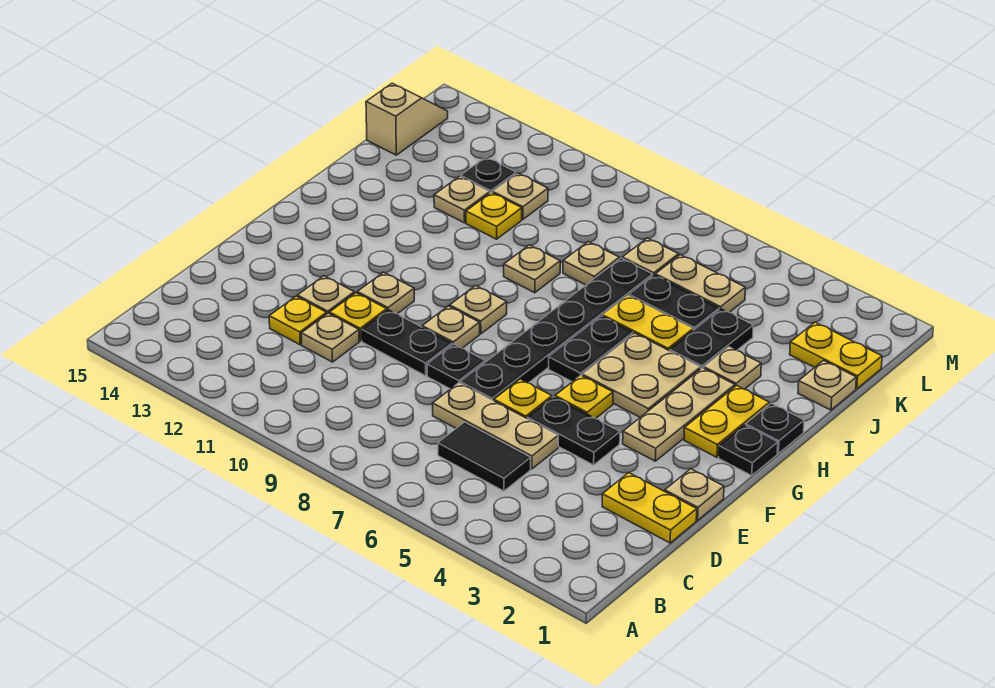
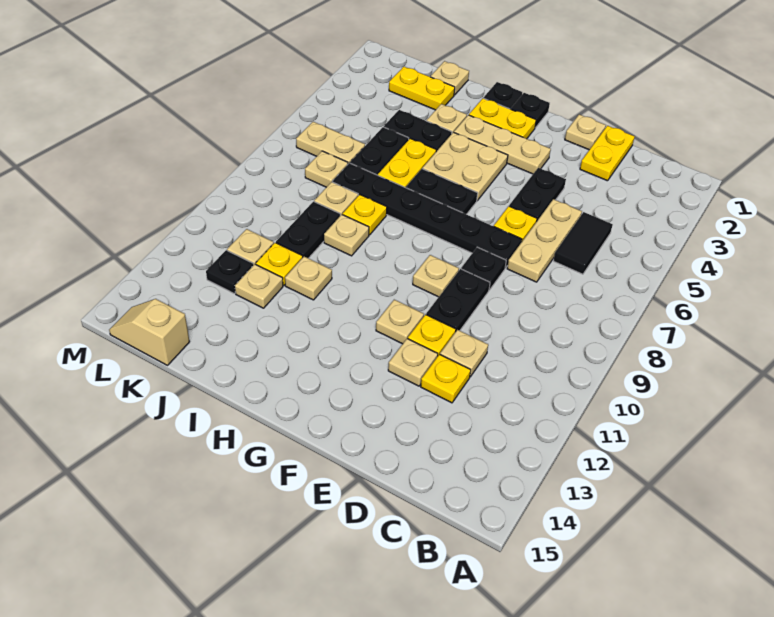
yellow plate F5 level 1 -> yellow plate I8 level 1
tan plate G9 level 1 -> tan plate I11 level 1
none -> black plate J9:J10 level 1
yellow plate K1:K2 level 1 -> yellow plate J2:K2 level 1
tan plate K5:K6 level 1 -> tan plate K6:L6 level 1

